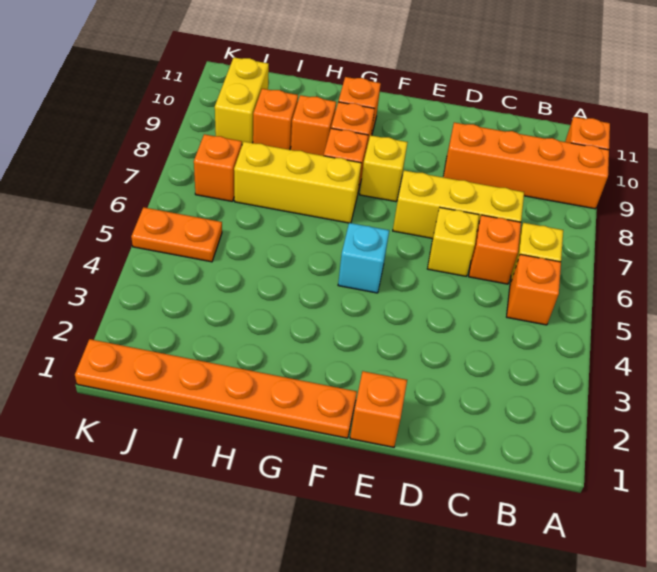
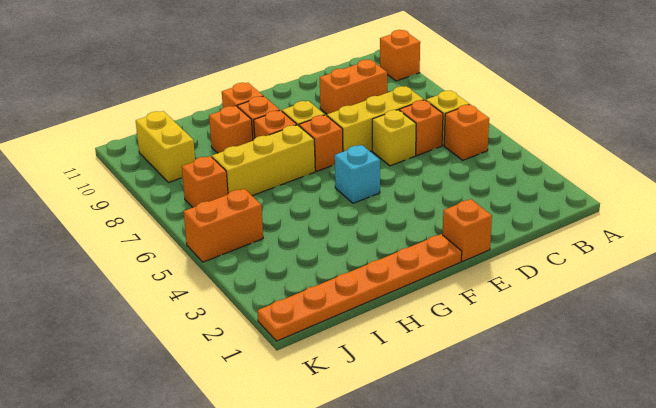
orange brick A9:D9 level 1 -> orange brick C9:D9 level 1
orange brick I9 level 1 -> orange brick F7 level 1
orange plate J5:K5 level 1 -> orange brick J5:K5 level 1

